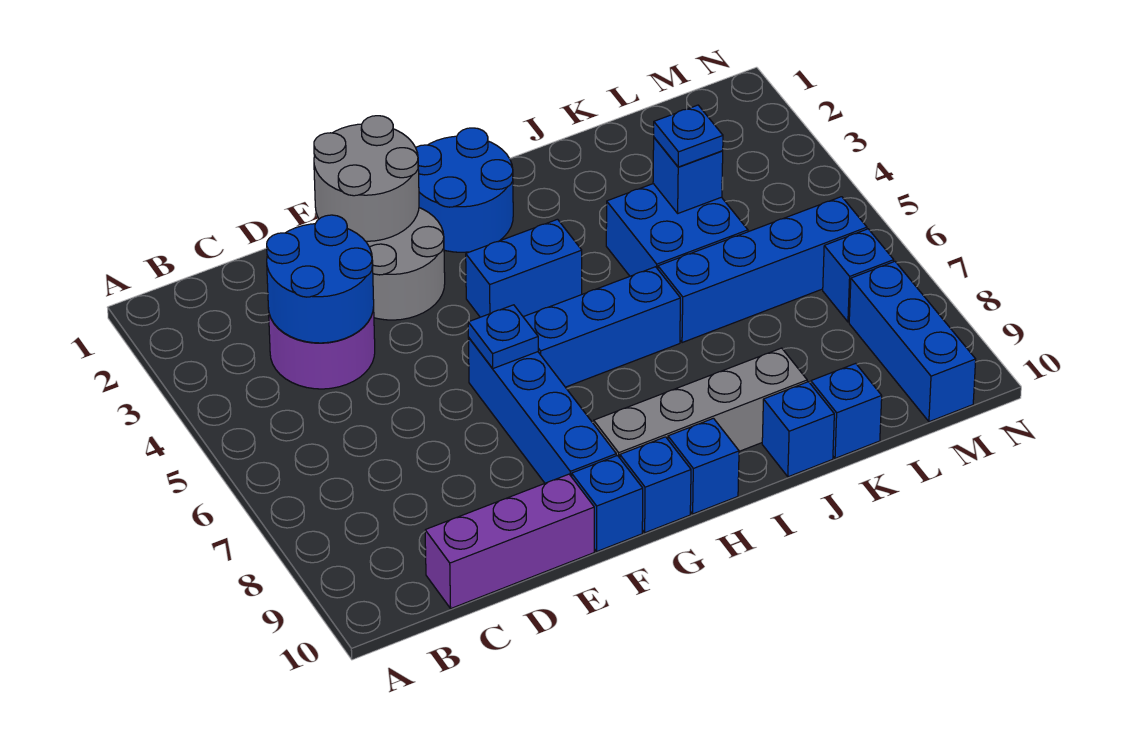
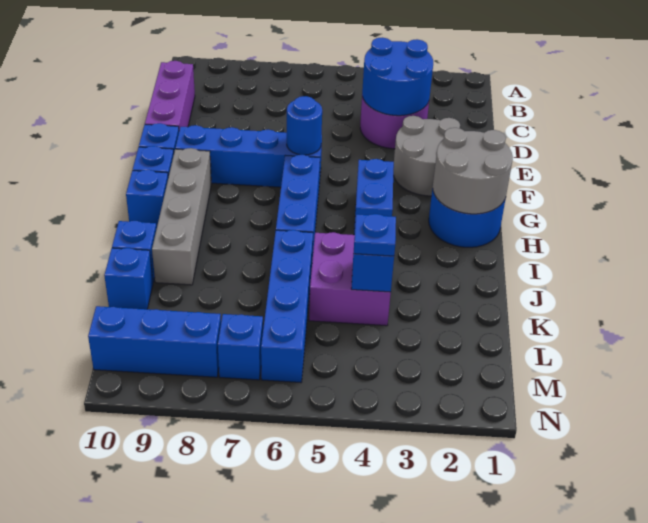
grey round brick E1:F2 level 2 -> grey round brick G1:H2 level 2
blue plate F6 level 2 -> blue round brick F6 level 2
blue brick J4:K5 level 1 -> purple brick J4:K5 level 1

